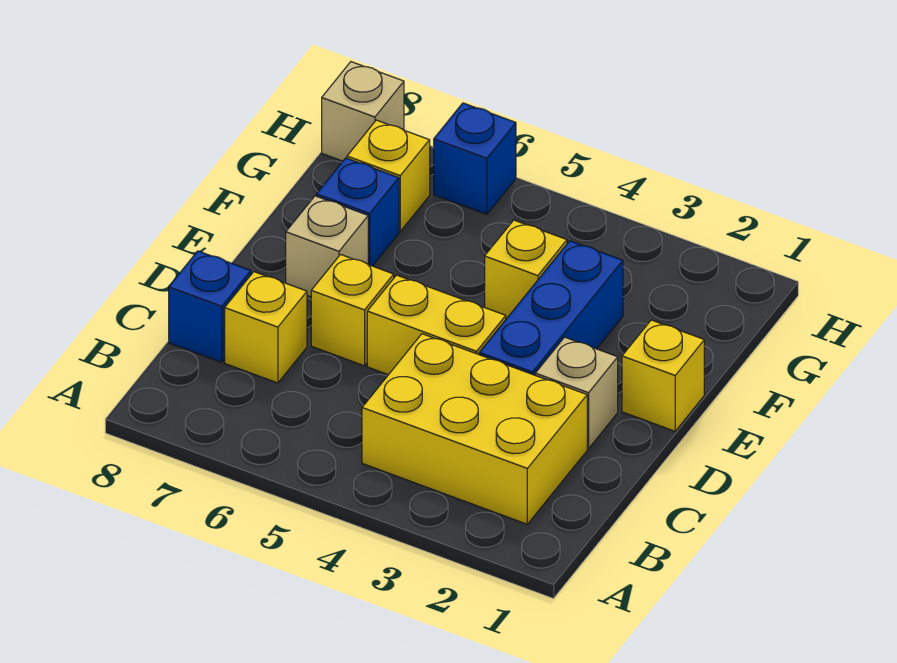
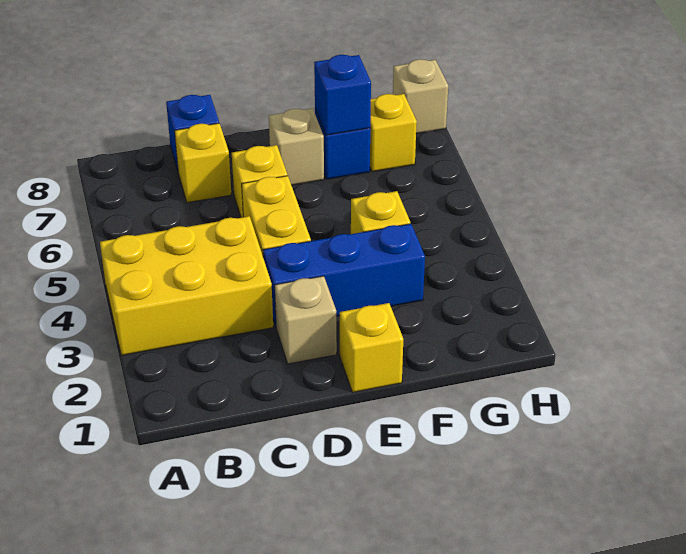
yellow brick B2:C4 level 1 -> yellow brick A3:C4 level 1
blue brick H6 level 1 -> blue brick F7 level 2

